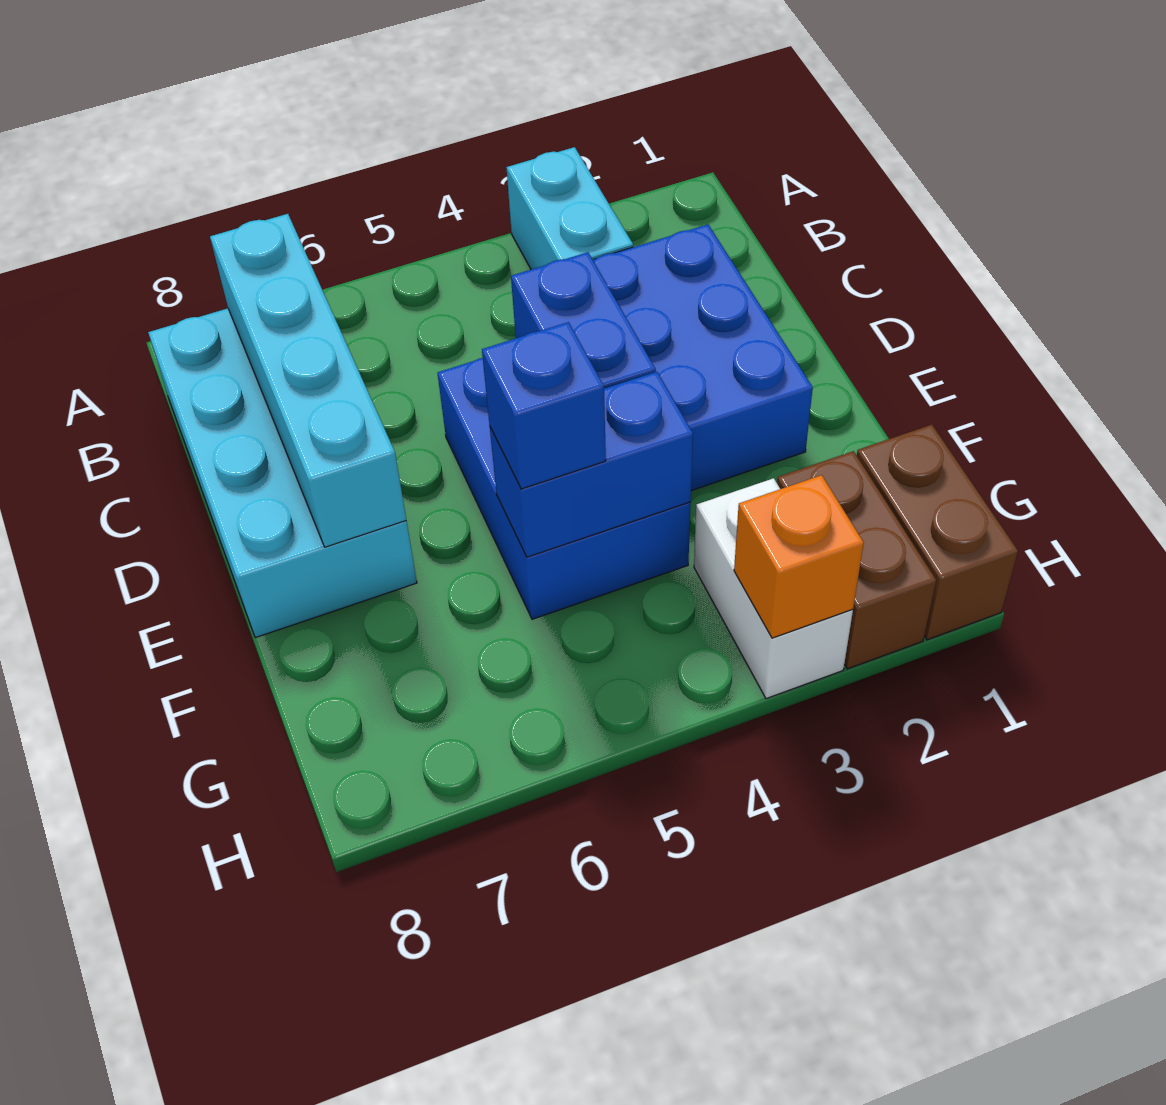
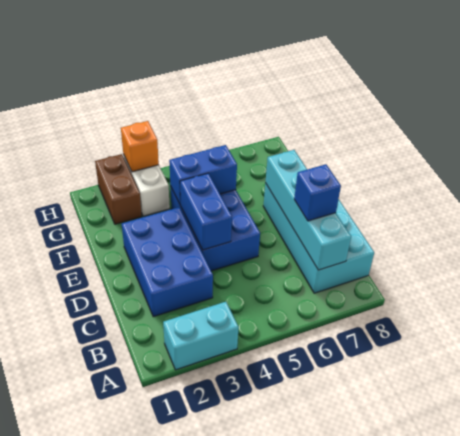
cyan brick A3:B3 level 1 -> cyan brick A2:A3 level 1
blue brick F5 level 3 -> blue brick C7 level 3
brown brick G1:H1 level 1 -> none

